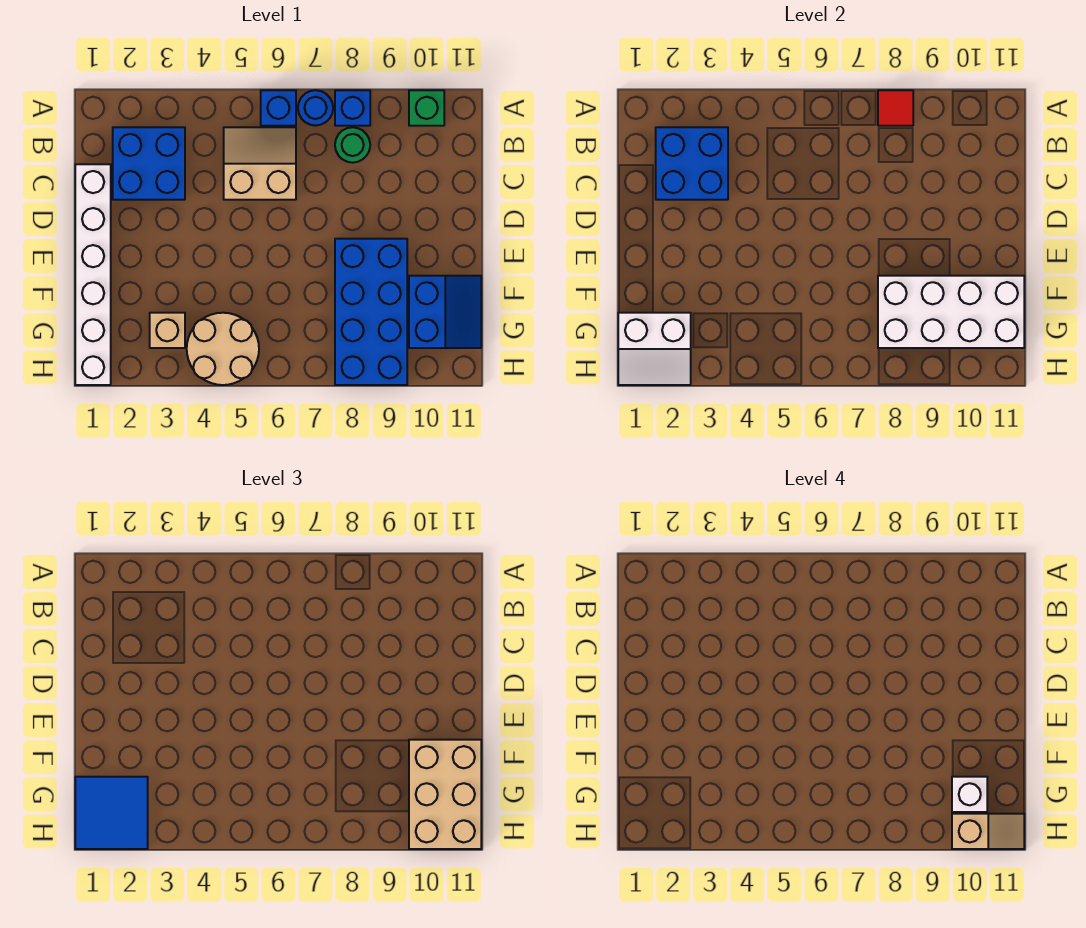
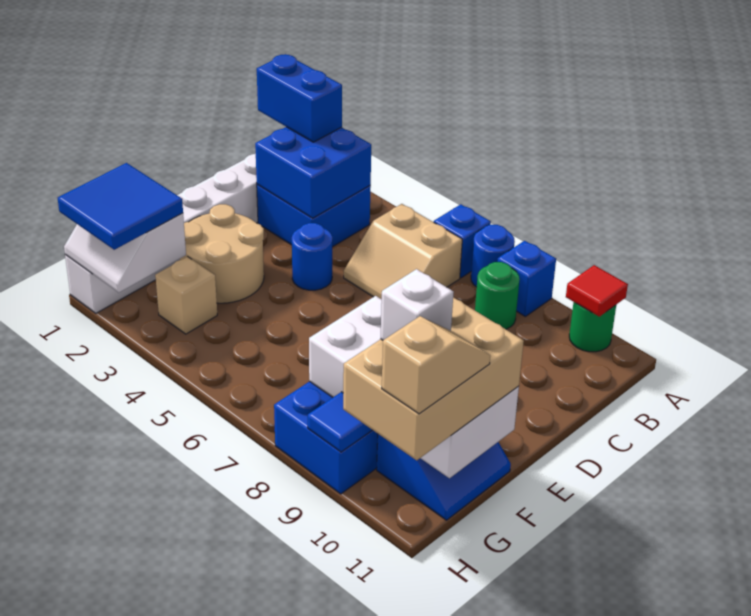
red tile A8 level 2 -> red tile A10 level 2
green brick A10 level 1 -> green round brick A10 level 1
none -> blue brick B1:B2 level 3
tan slope B5:C6 level 1 top C -> tan slope B5:C6 level 1 top B
none -> blue round brick D4 level 1
tan round brick G4:H5 level 1 -> tan round brick E2:F3 level 1
none -> blue tile H9 level 2
tan slope H10:H11 level 4 top 10 -> tan slope G11:H11 level 4 top H

